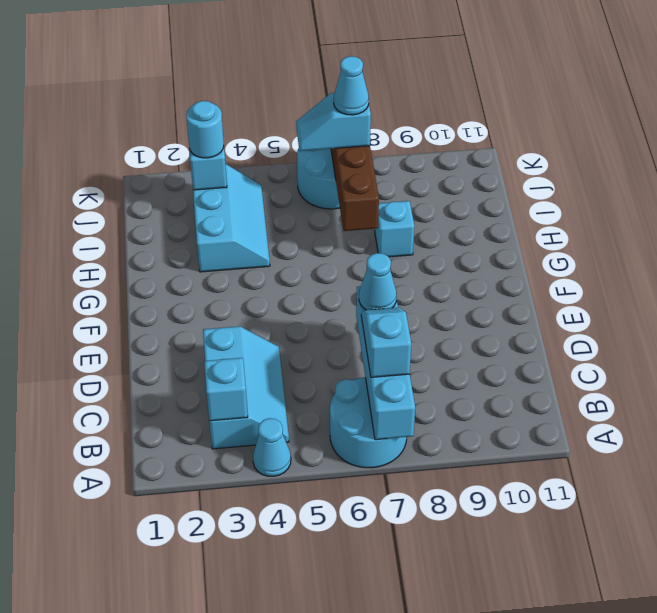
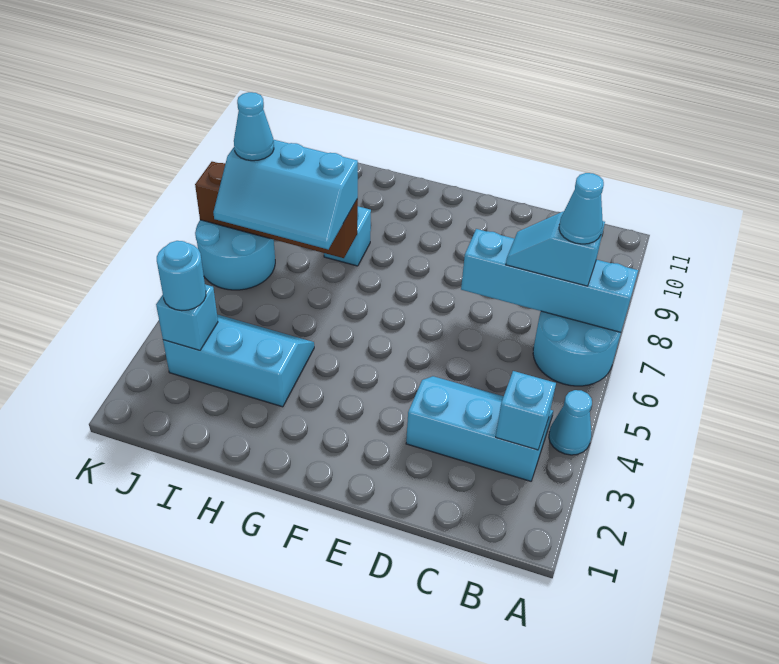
cyan cone D7 level 3 -> cyan cone B7 level 4
cyan slope J6:J7 level 3 top 7 -> cyan slope H6:J7 level 3 top 7

